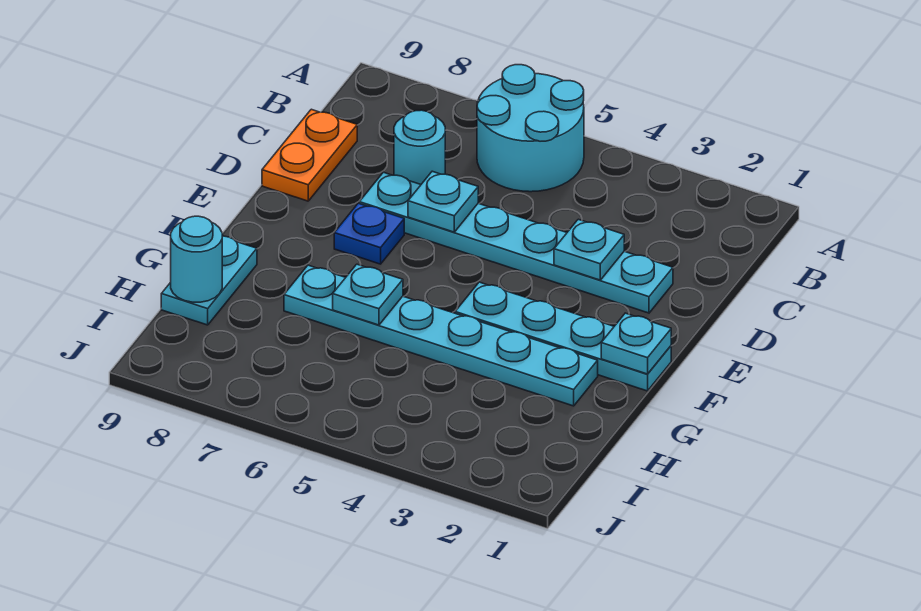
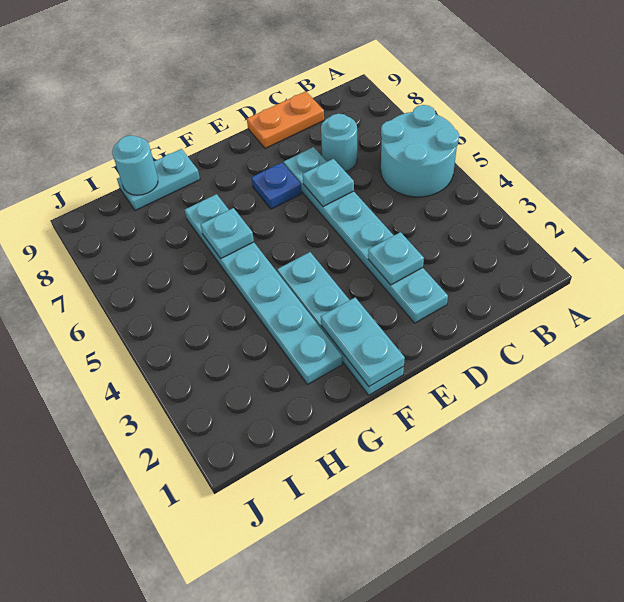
cyan plate F1 level 2 -> cyan plate F1:F2 level 2

